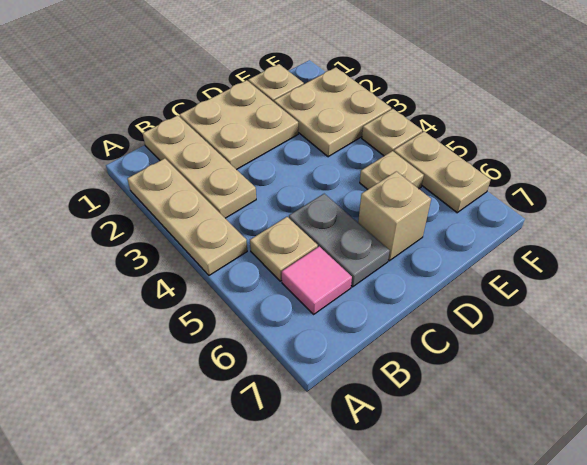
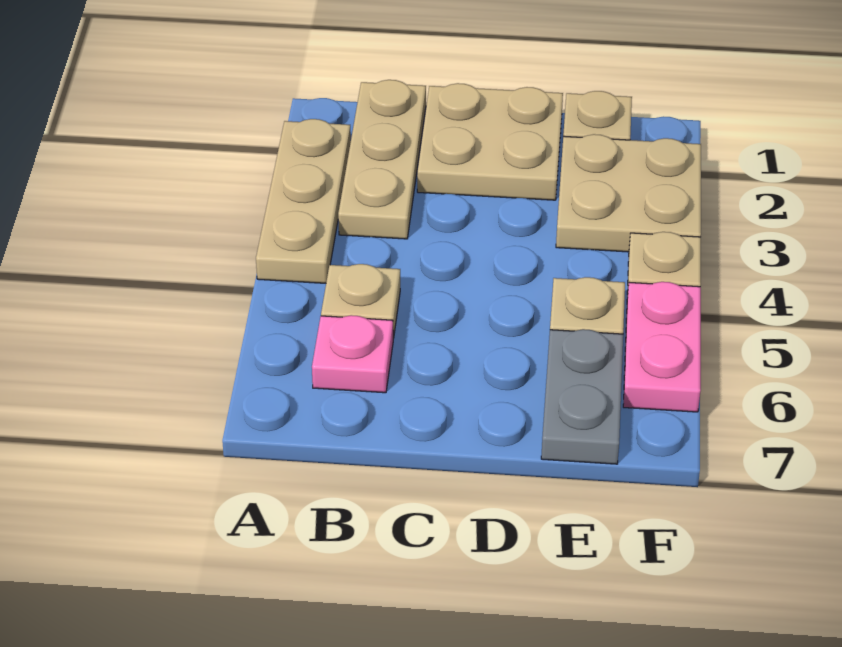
pink tile B6 level 1 -> pink plate B6 level 1
grey plate C5:C6 level 1 -> grey plate E6:E7 level 1
tan brick D6 level 1 -> none
tan plate F5:F6 level 1 -> pink plate F5:F6 level 1

